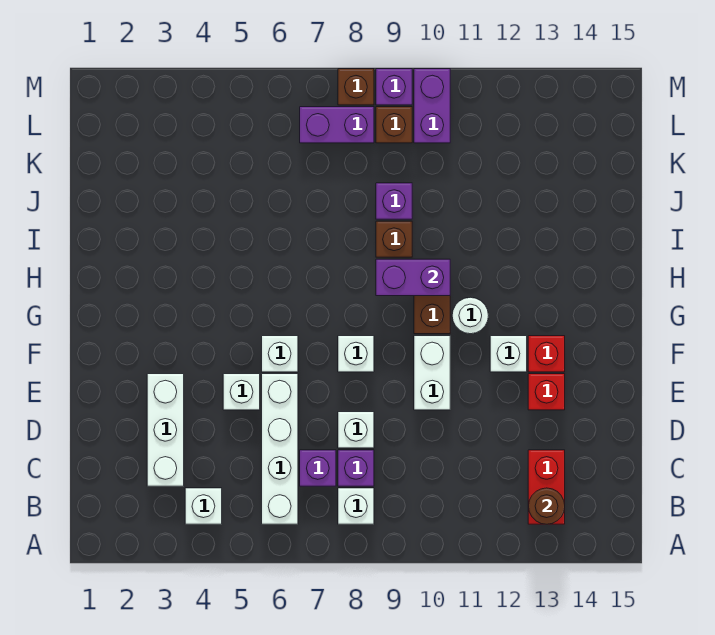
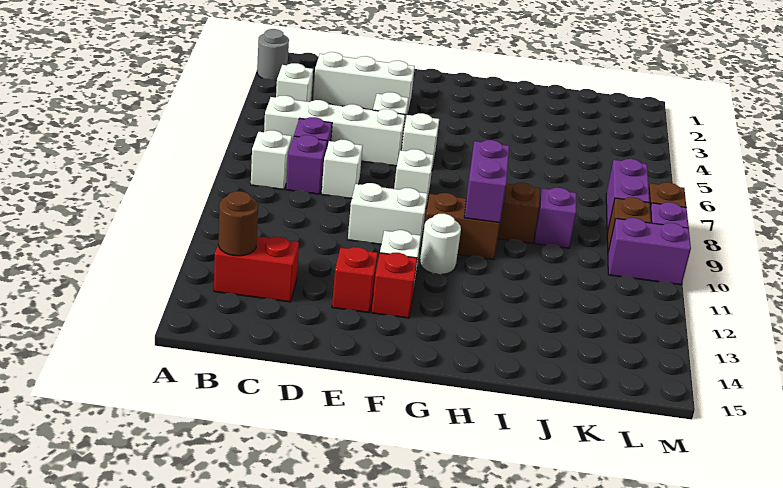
none -> grey round brick A2 level 1

